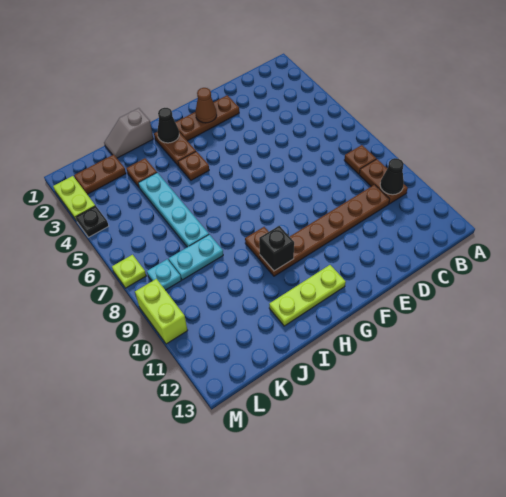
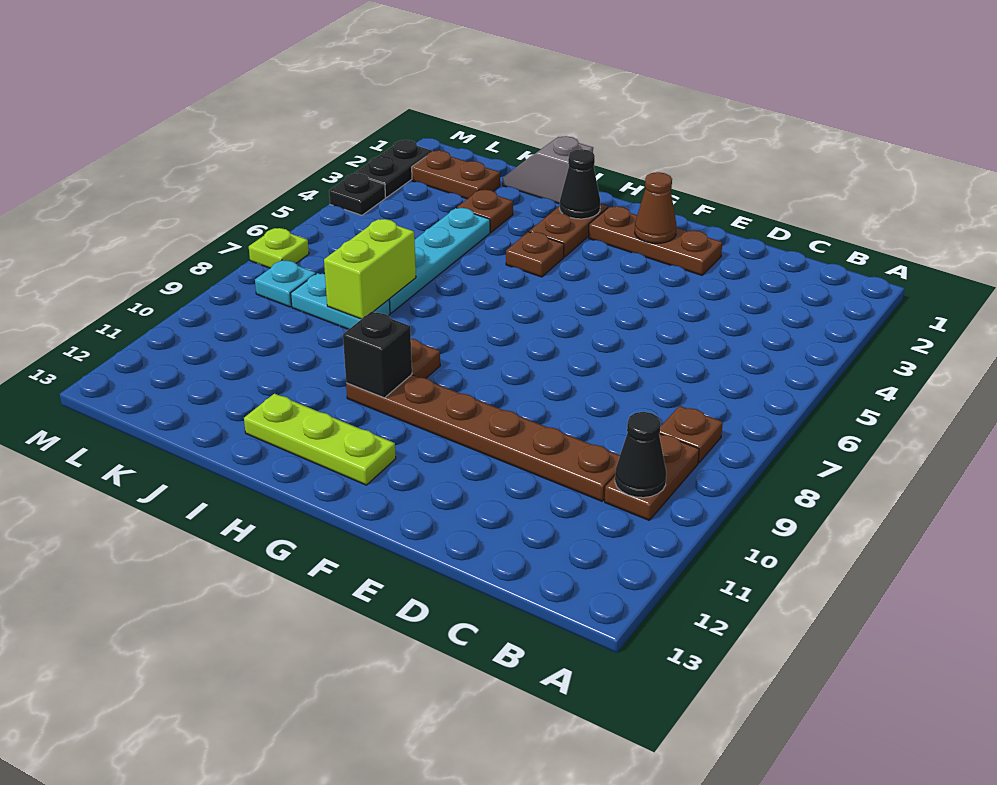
lime plate M2:M3 level 1 -> black plate M2:M3 level 1
lime brick M9:M10 level 1 -> lime brick J7:J8 level 2

